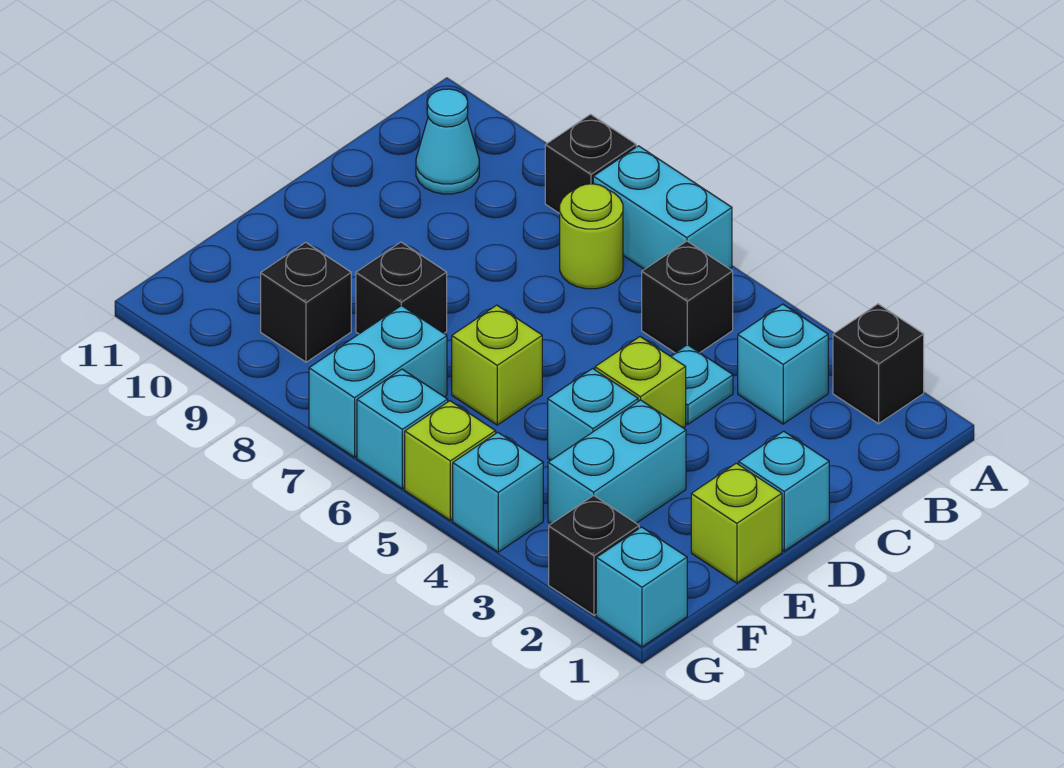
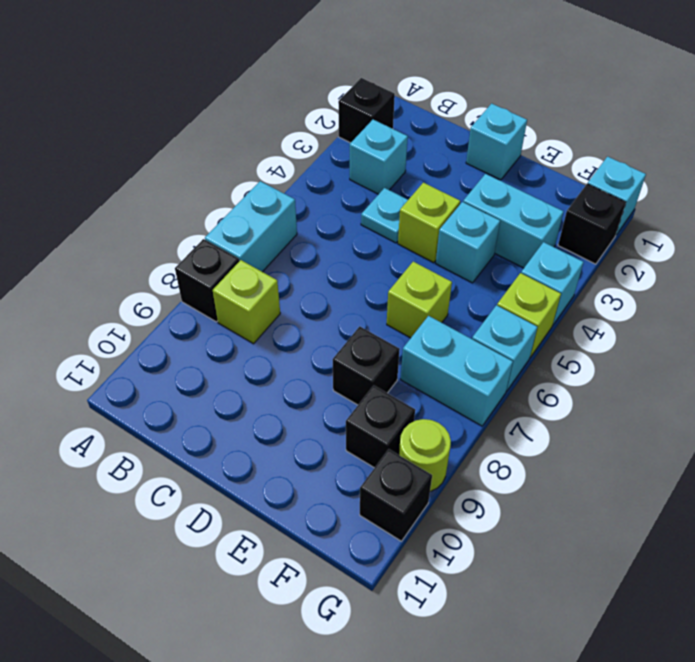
black brick B5 level 1 -> black brick G10 level 1
lime round brick B7 level 1 -> lime round brick G9 level 1
cyan cone B10 level 1 -> none
lime brick E1 level 1 -> lime brick B8 level 1

